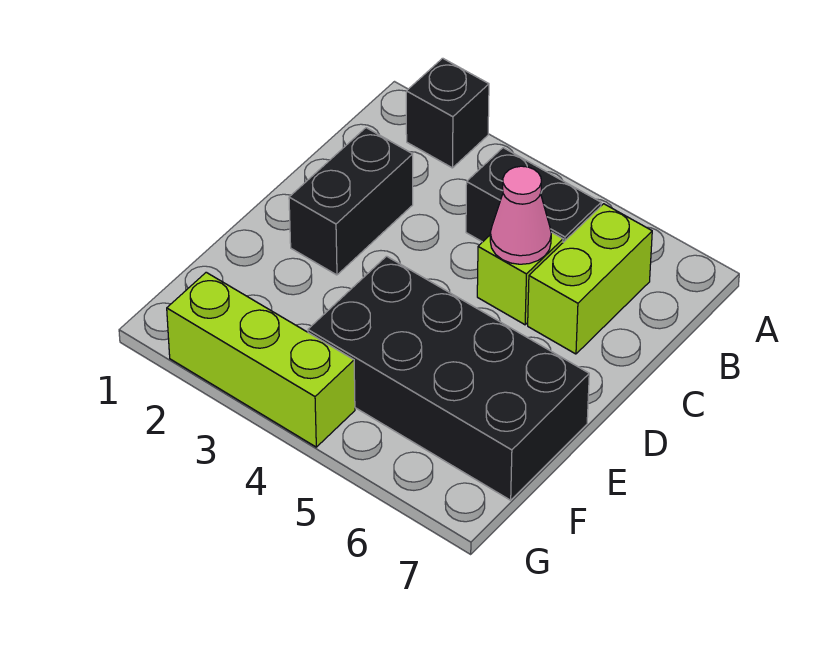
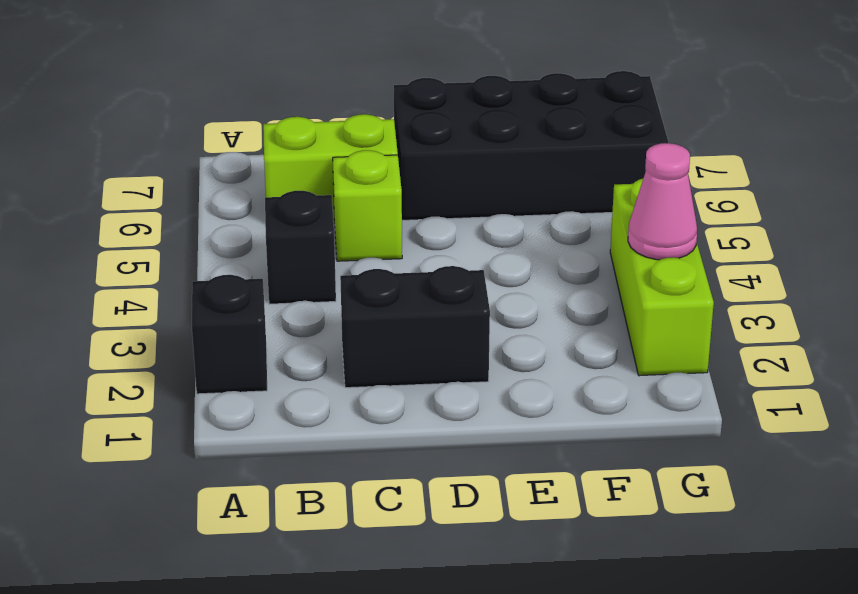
black brick B4:B5 level 1 -> black brick B4 level 1
pink cone C5 level 2 -> pink cone G3 level 2
black brick E4:F7 level 1 -> black brick D6:G7 level 1

